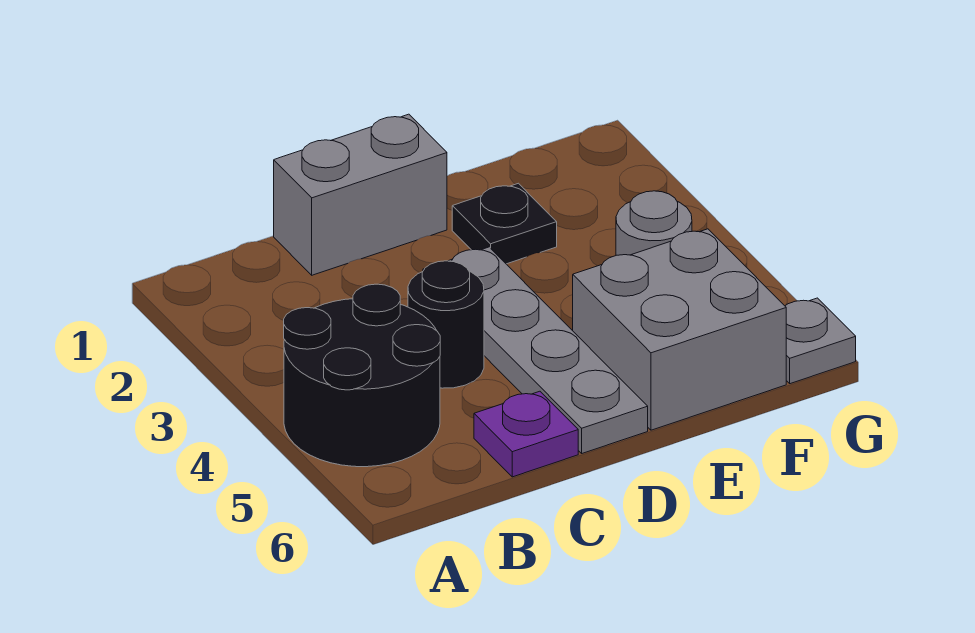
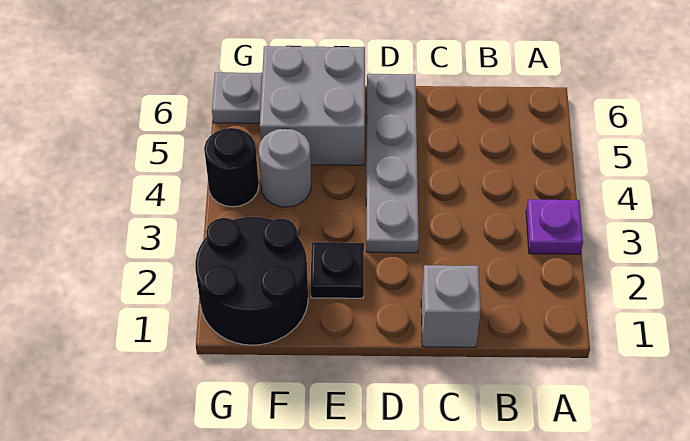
black round brick A4:B5 level 1 -> black round brick F1:G2 level 1
grey brick C1:D1 level 1 -> grey brick C1 level 1
black round brick C4 level 1 -> black round brick G4 level 1
purple plate C6 level 1 -> purple plate A3 level 1

